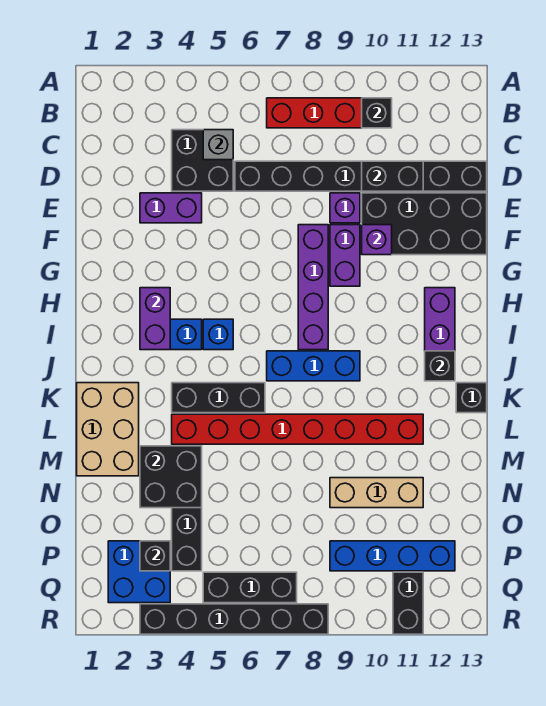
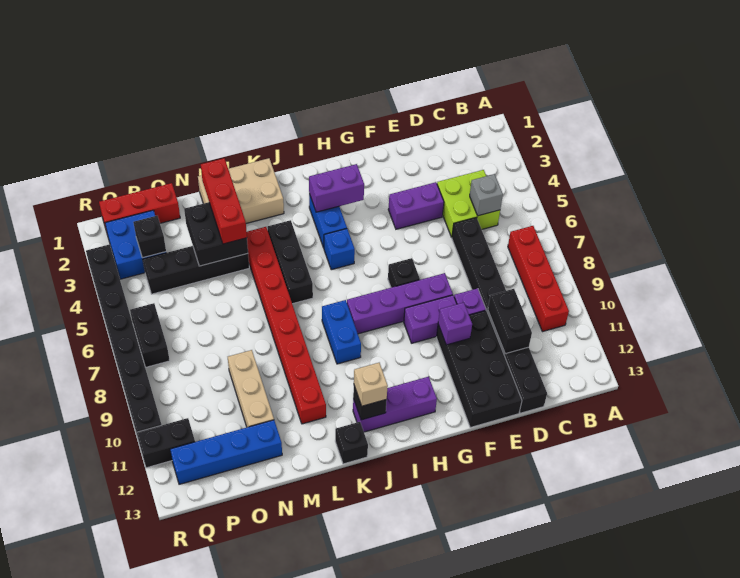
black brick B10 level 2 -> black brick G7 level 1
black brick C4:D5 level 1 -> lime brick C4:D5 level 1
purple brick E3:E4 level 1 -> purple brick E4:F4 level 1
blue brick J7:J9 level 1 -> blue brick J8:J9 level 1
none -> tan brick J12 level 3
none -> red brick M2:M4 level 3
none -> red brick O1:Q1 level 1
blue brick P9:P12 level 1 -> blue brick N12:Q12 level 1
black brick Q5:Q7 level 1 -> black brick Q6:Q7 level 1
black brick R3:R8 level 1 -> black brick R3:R10 level 1

